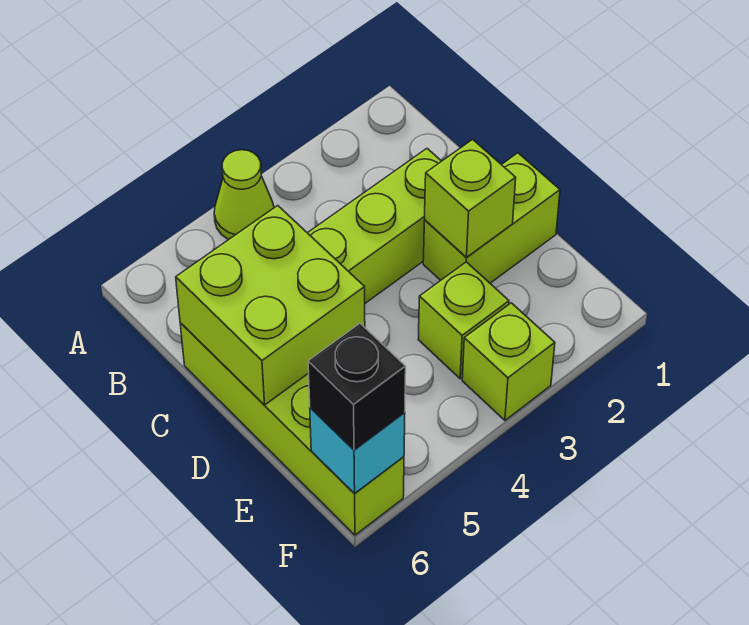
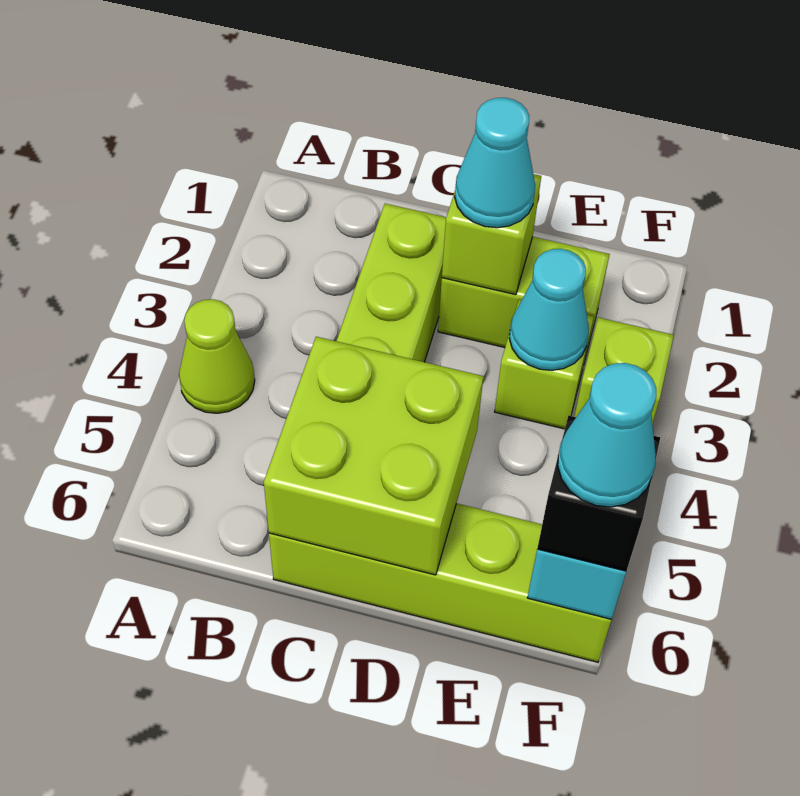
lime brick D1:D2 level 1 -> lime brick D2:E2 level 1
none -> cyan cone D2 level 3
none -> cyan cone E3 level 2
none -> cyan cone F6 level 4

